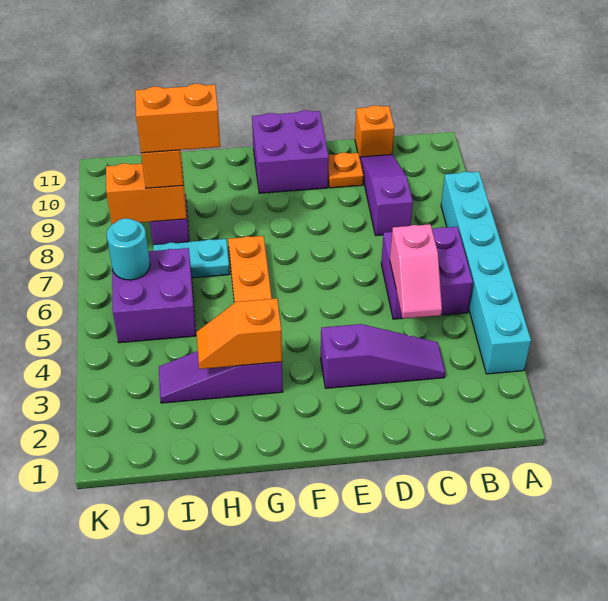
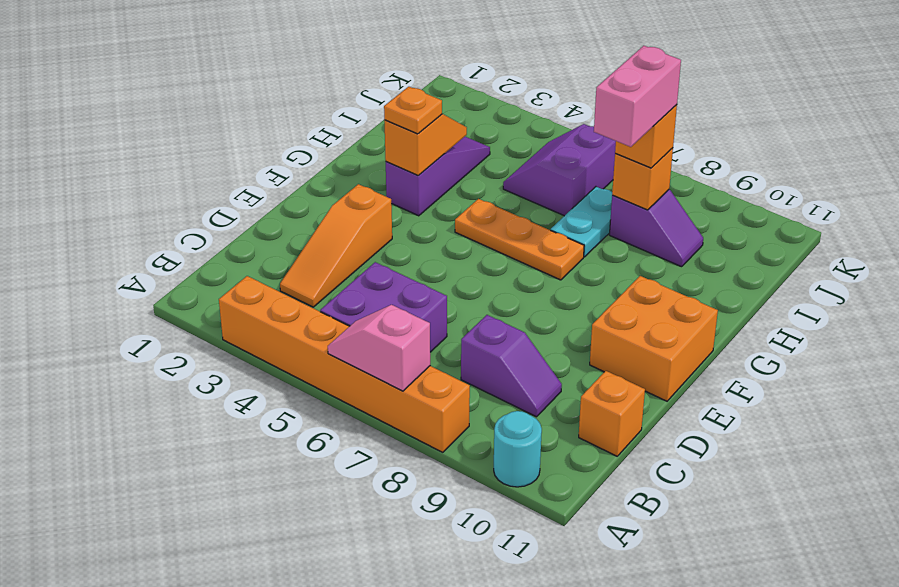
cyan brick A3:A8 level 1 -> orange brick A3:A8 level 1
purple slope C3:E3 level 1 top E -> orange slope C3:E3 level 1 top E
pink slope C4:C5 level 2 top 5 -> pink slope A6:A7 level 2 top 7
purple slope C8:C10 level 1 top 8 -> purple slope C8:C9 level 1 top 8
orange plate D10 level 1 -> orange plate G3 level 3
purple brick E10:F11 level 1 -> orange brick E10:F11 level 1
orange brick H8:I8 level 4 -> pink brick H8:I8 level 4
purple brick I5:J6 level 1 -> purple slope I5:J6 level 1 top 6
orange brick I8:J8 level 2 -> orange brick I8 level 2
cyan round brick J6 level 2 -> cyan round brick A10 level 1

